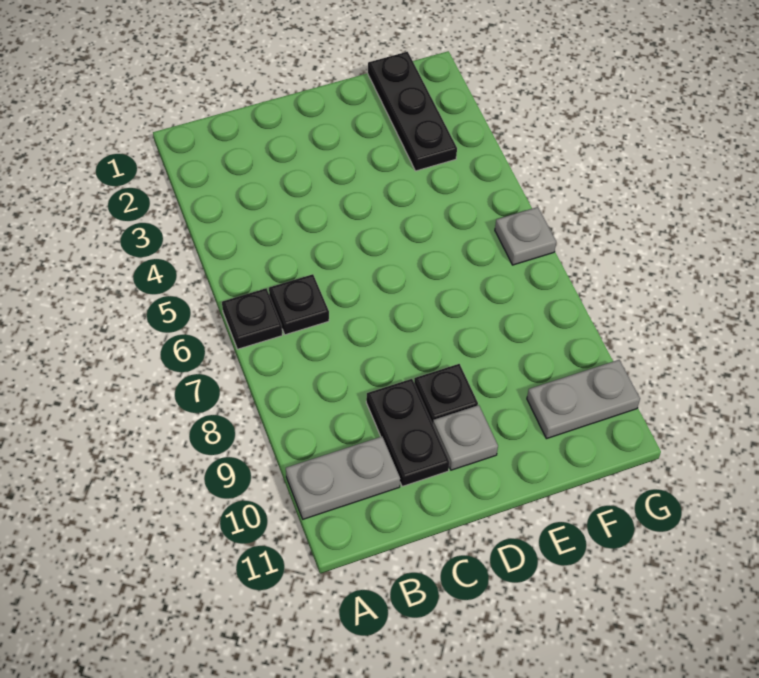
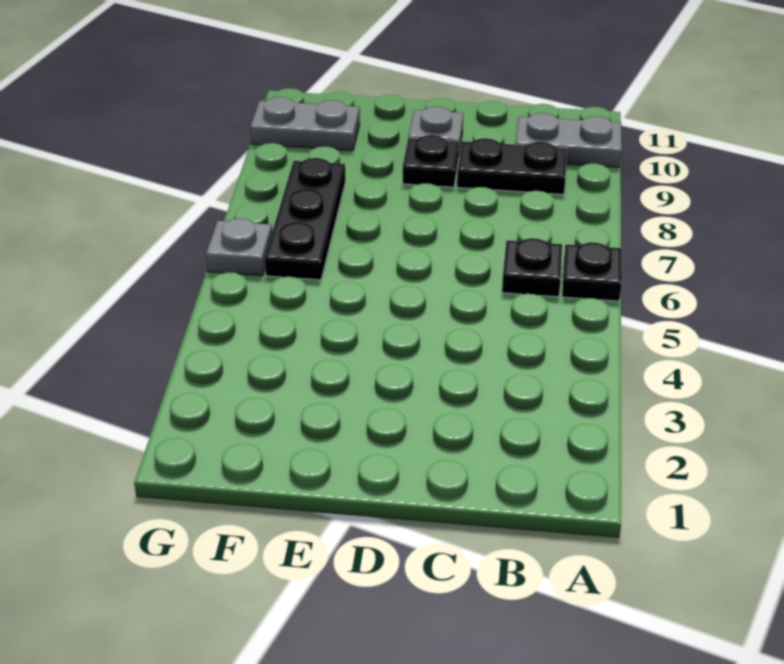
black plate C9:C10 level 1 -> black plate B9:C9 level 1
black plate F1:F3 level 1 -> black plate F6:F8 level 1

